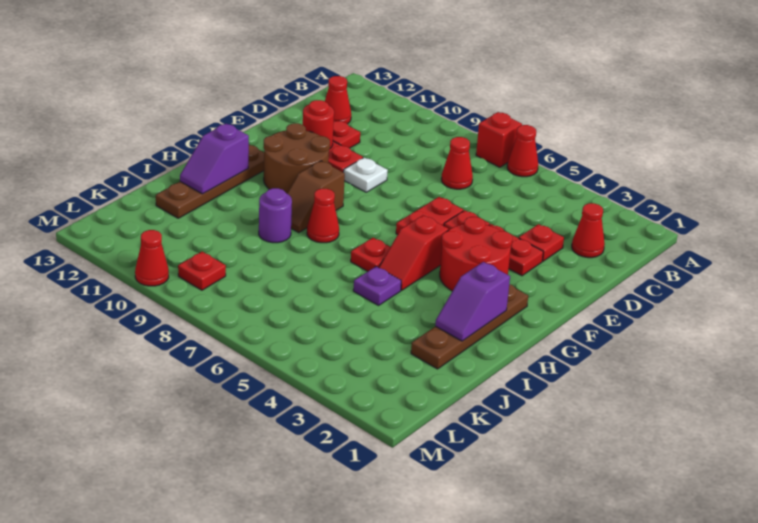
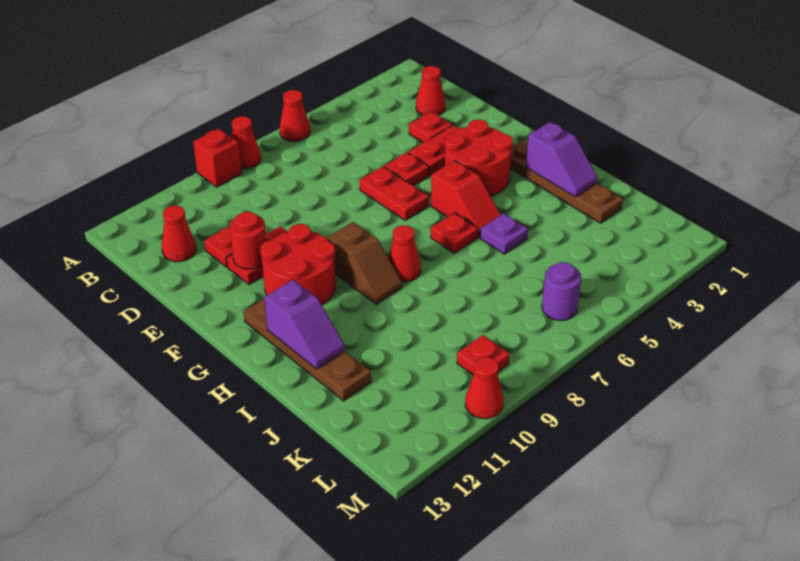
red brick A7 level 1 -> red brick A9 level 1
red cone C7 level 1 -> red cone A8 level 1
white plate E9 level 1 -> none
brown round brick F10:G11 level 1 -> red round brick F10:G11 level 1
purple round brick I9 level 1 -> purple round brick L6 level 1

